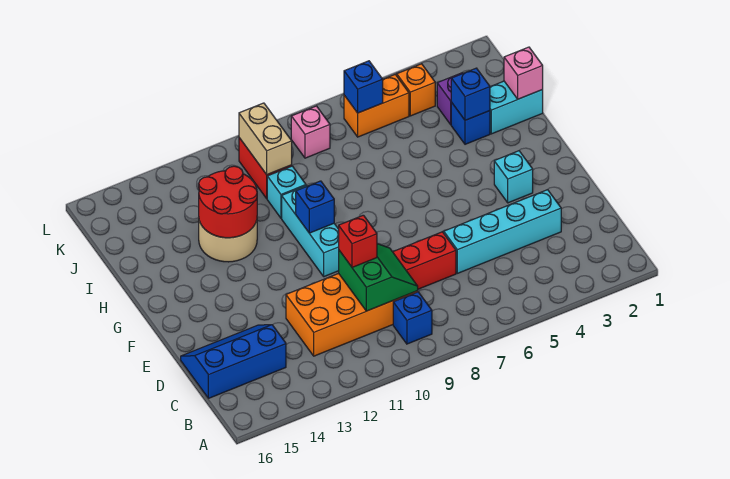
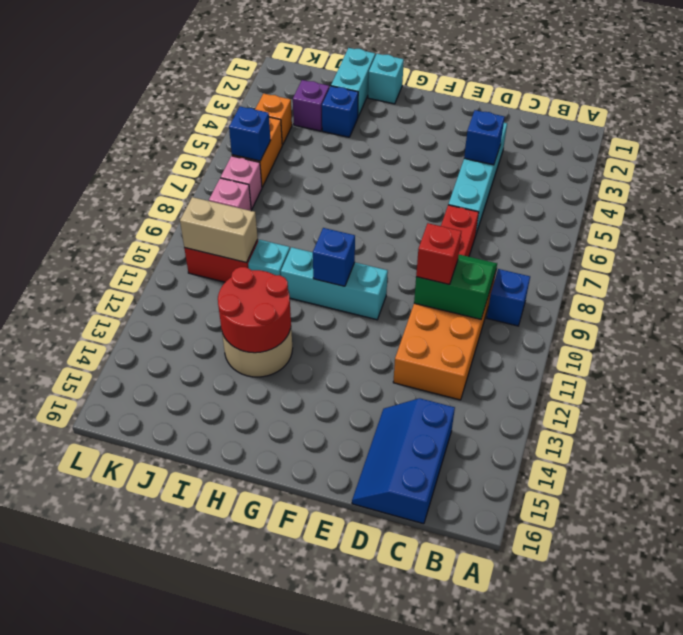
cyan brick F3 level 1 -> cyan brick H1 level 1
pink brick I1 level 2 -> pink brick K7 level 1
blue brick I3 level 2 -> blue brick D4 level 2

